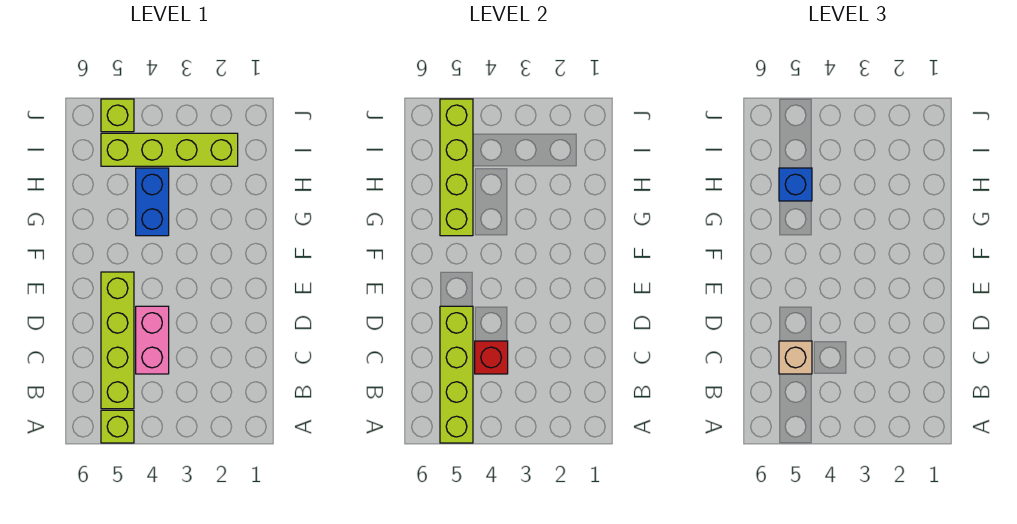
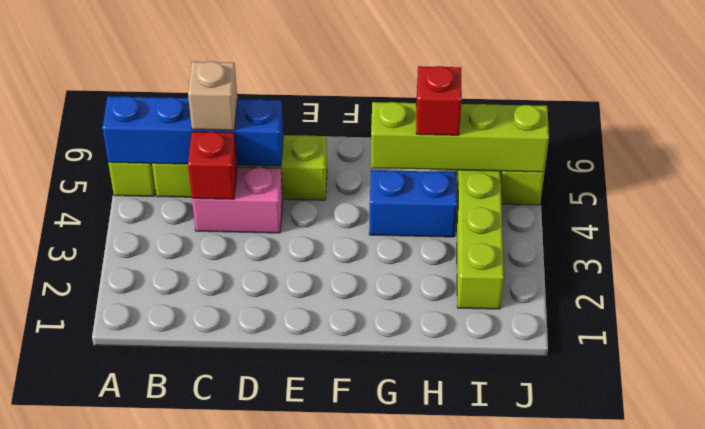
lime brick A5:D5 level 2 -> blue brick A5:D5 level 2
blue brick H5 level 3 -> red brick H5 level 3

